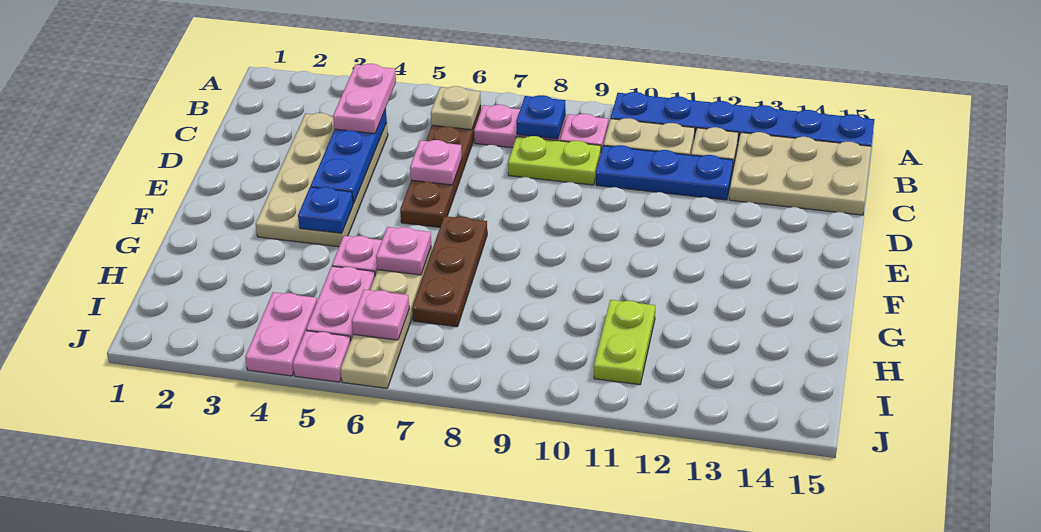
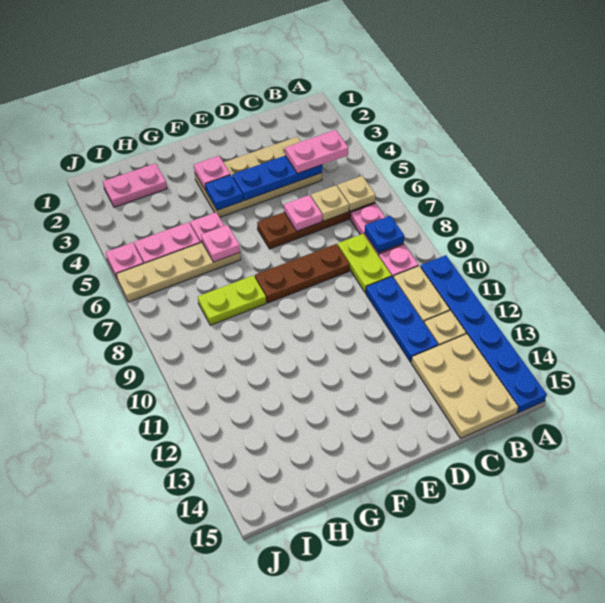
none -> tan plate C6 level 2
brown plate F7:H7 level 1 -> brown plate D8:F8 level 1
lime plate H11:I11 level 1 -> lime plate G8:H8 level 1
pink plate I4:J4 level 1 -> pink plate H2:I2 level 1
pink plate I6 level 2 -> pink plate F3 level 2

